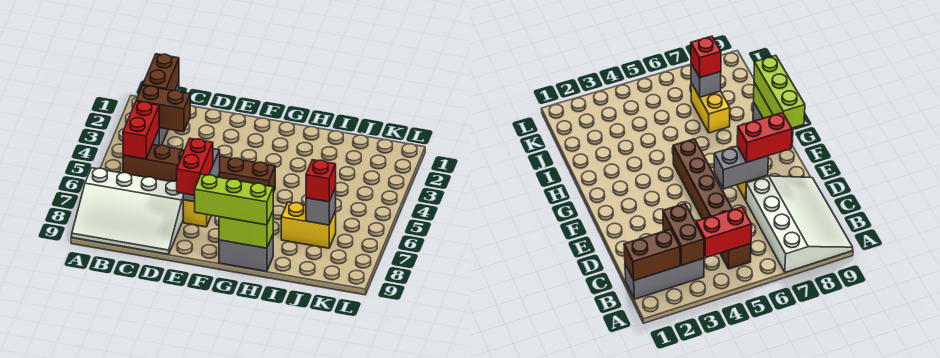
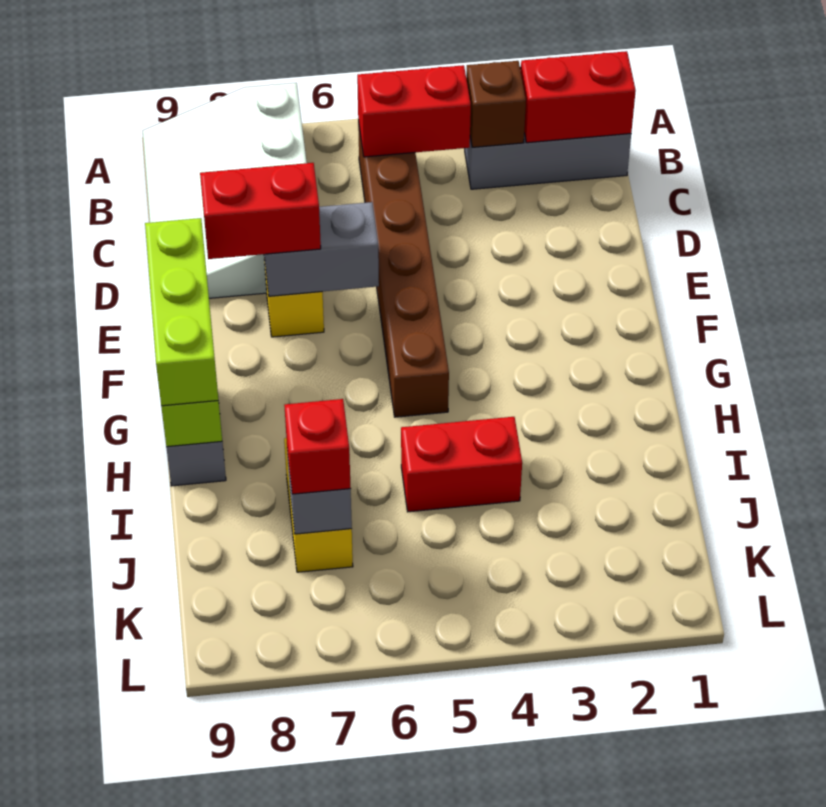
brown brick B1:B2 level 2 -> red brick B1:B2 level 2
brown brick B3:C3 level 2 -> brown brick B3 level 2
none -> red brick I4:I5 level 1

